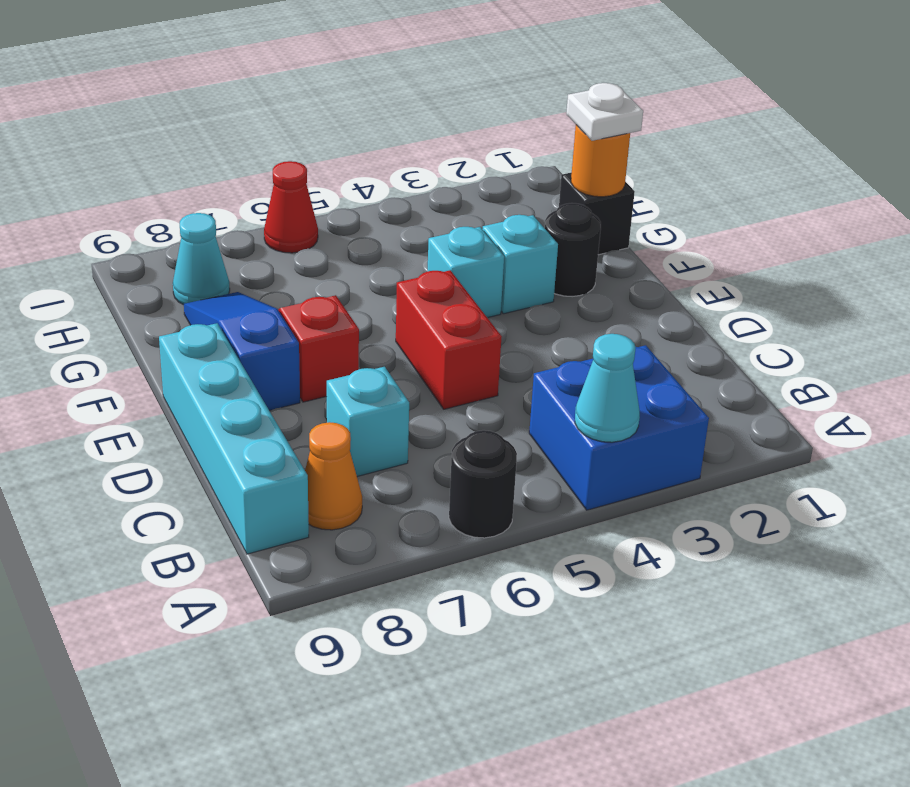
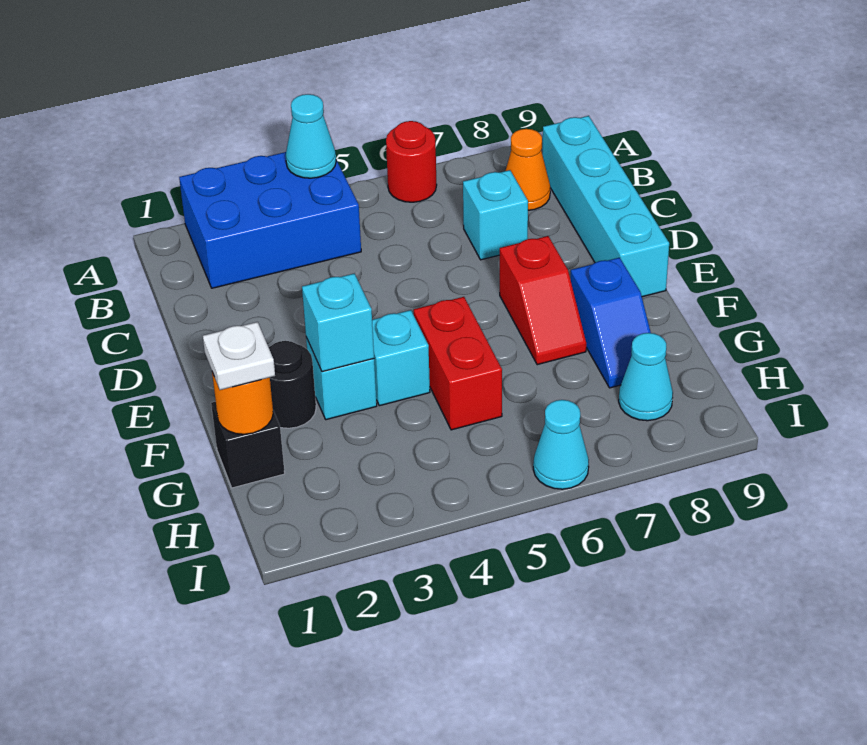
blue brick A3:B4 level 1 -> blue brick A2:B4 level 1
black round brick A6 level 1 -> red round brick A6 level 1
red brick D5:E5 level 1 -> red brick F5:G5 level 1
blue slope E8:G8 level 1 top E -> blue slope F8:G8 level 1 top F
none -> cyan brick F3 level 2
red cone I6 level 1 -> cyan cone I6 level 1

